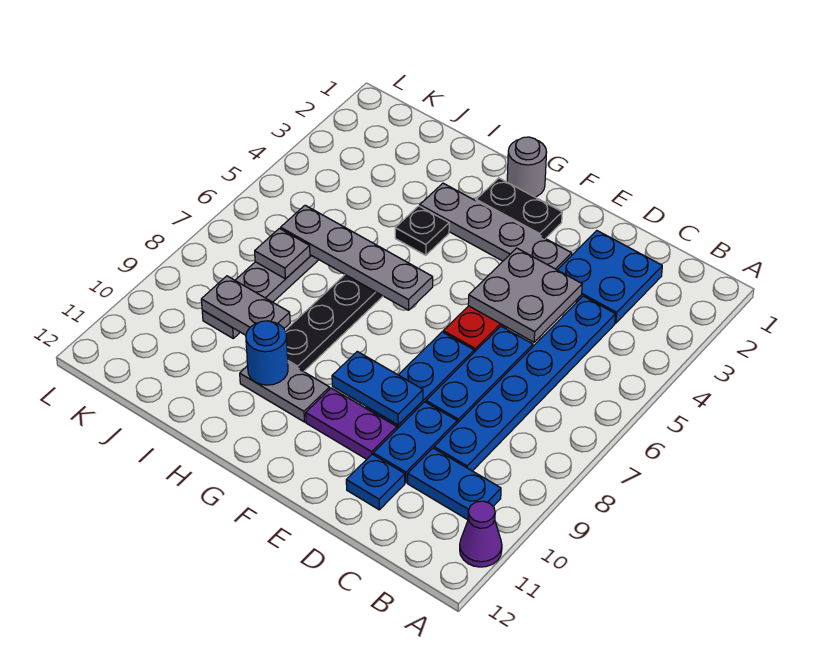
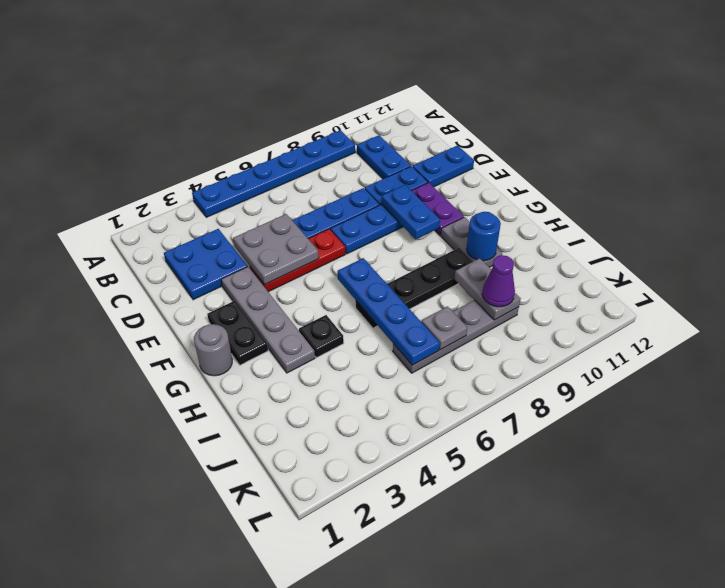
purple cone A11 level 1 -> purple cone J9 level 3
blue plate C4:C9 level 1 -> blue plate A4:A9 level 1
blue plate D11 level 1 -> blue plate D11:D12 level 1
grey plate G6:J6 level 2 -> blue plate G6:J6 level 2

